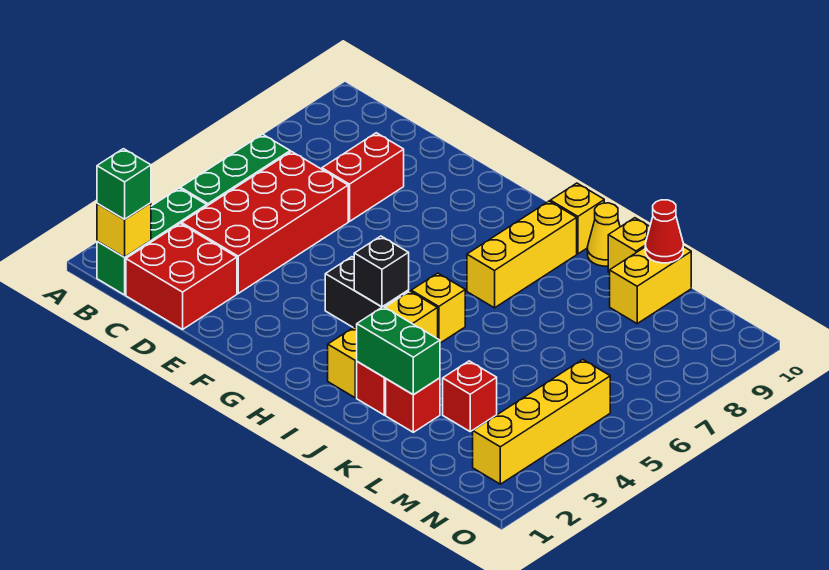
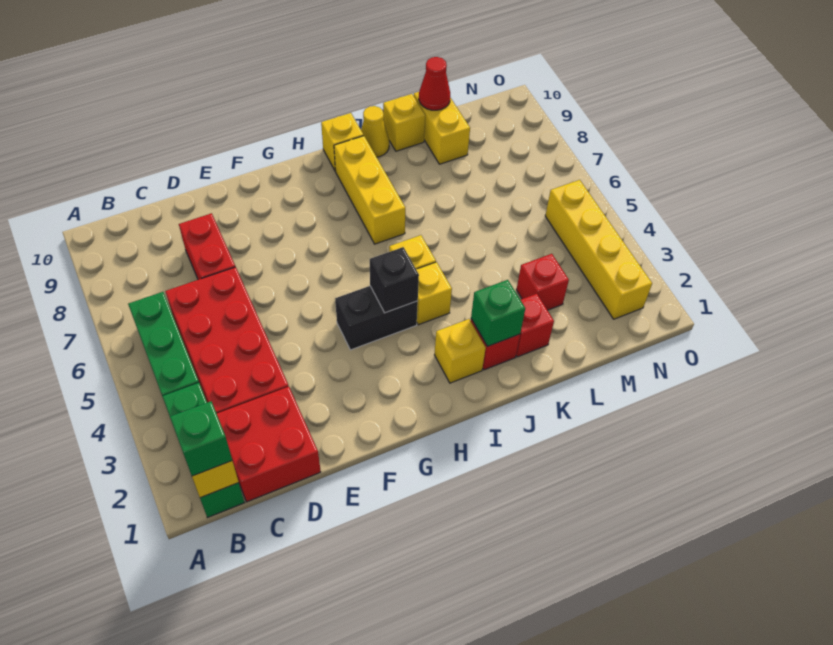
green brick J2:K2 level 2 -> green brick J2 level 2

